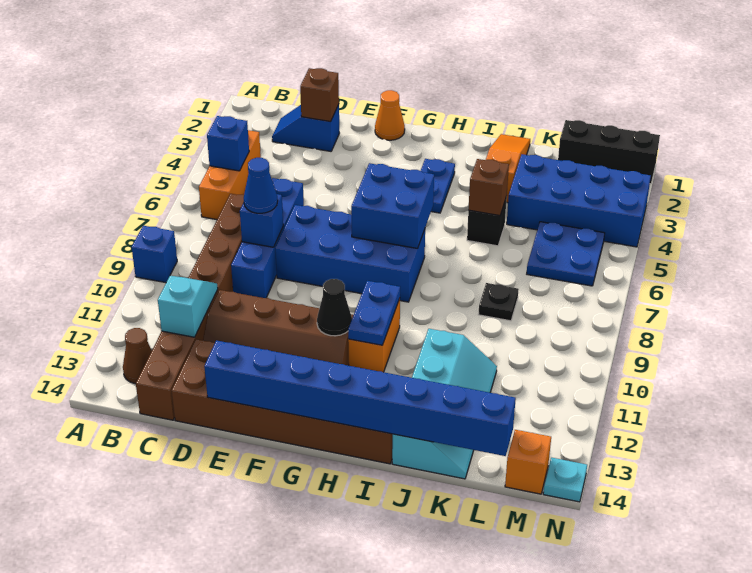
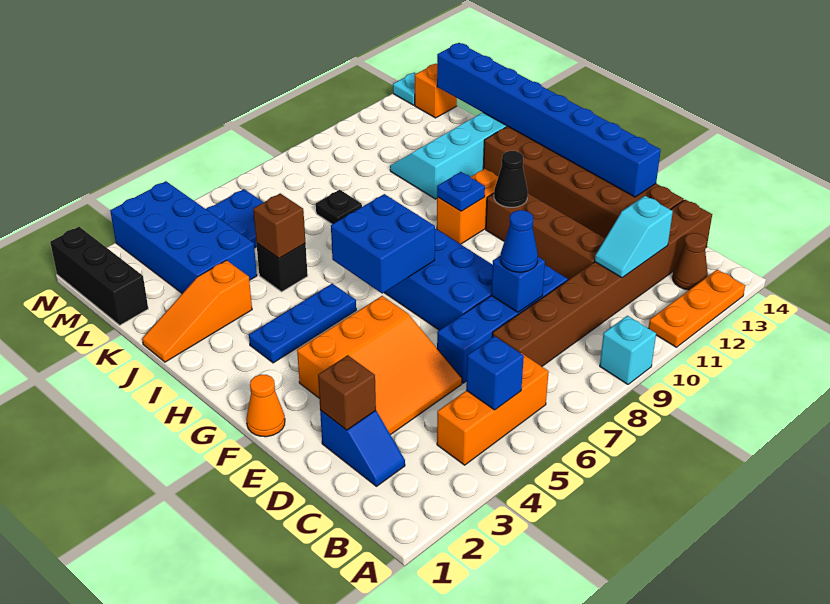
blue brick A9 level 1 -> cyan brick A9 level 1
none -> orange plate A11:A13 level 1
none -> orange slope D3:F5 level 1 top F
blue plate H3:H4 level 1 -> blue plate H3:H5 level 1
blue plate H10:H11 level 2 -> blue plate H10 level 2

